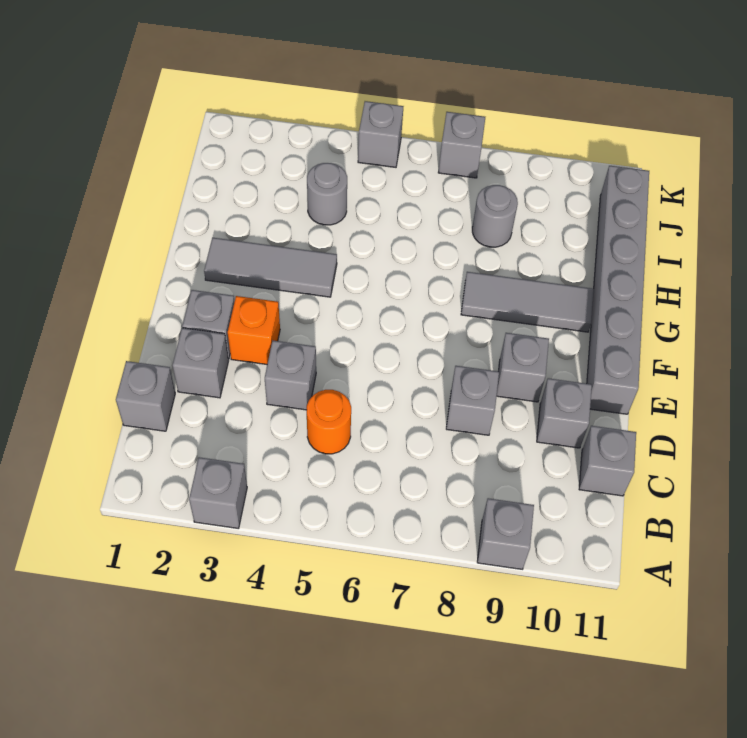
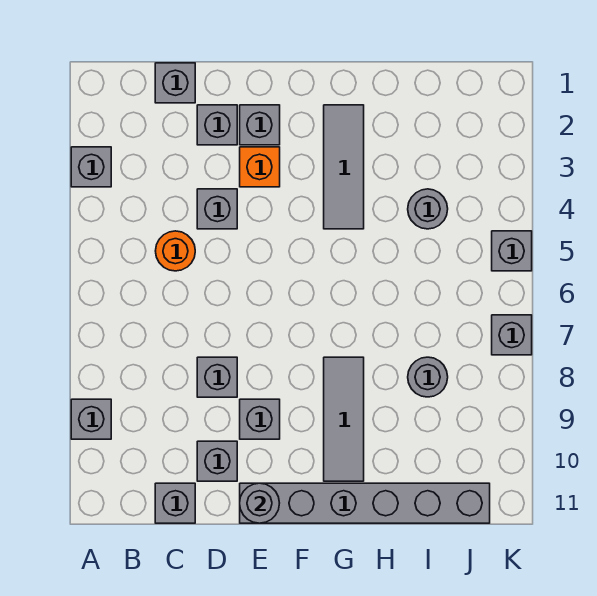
none -> grey round brick E11 level 2

